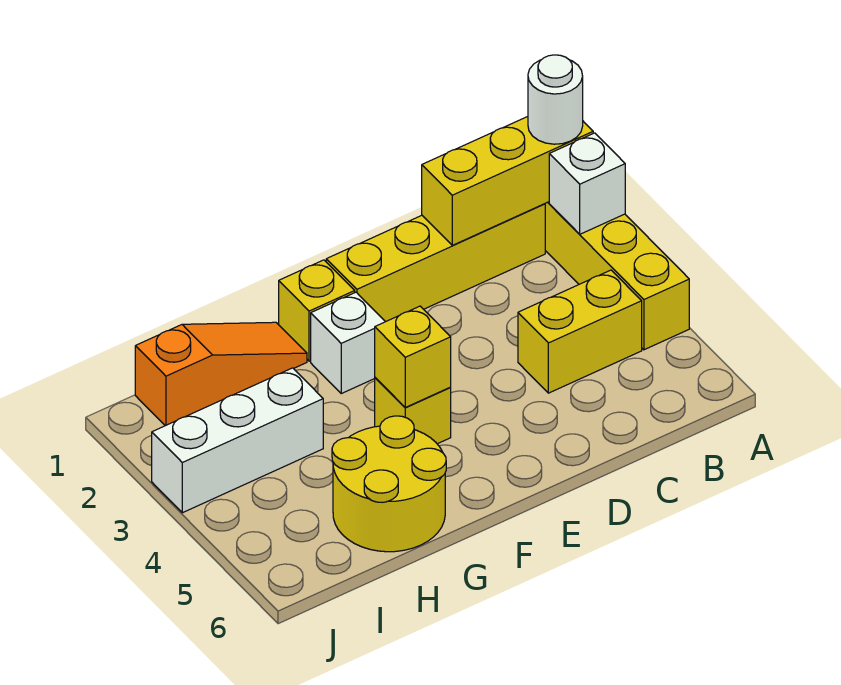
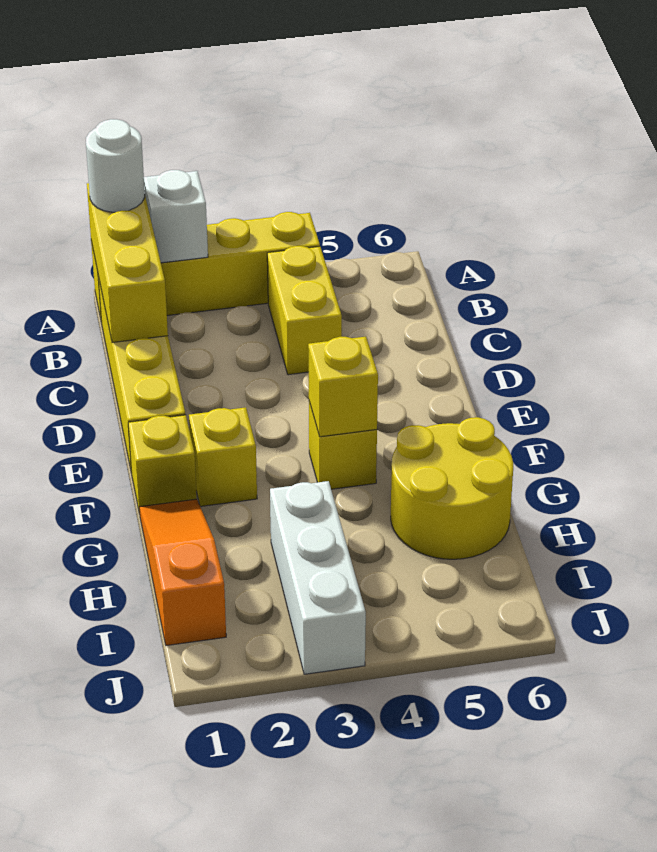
white brick F2 level 1 -> yellow brick F2 level 1

